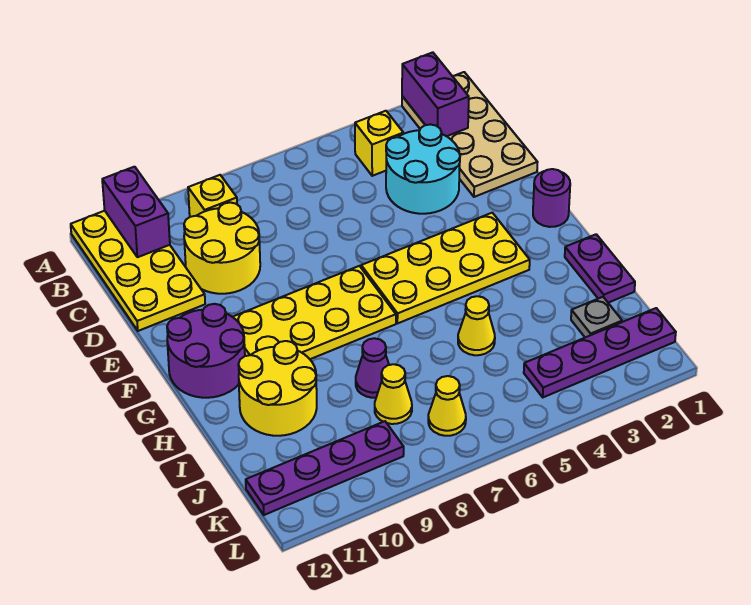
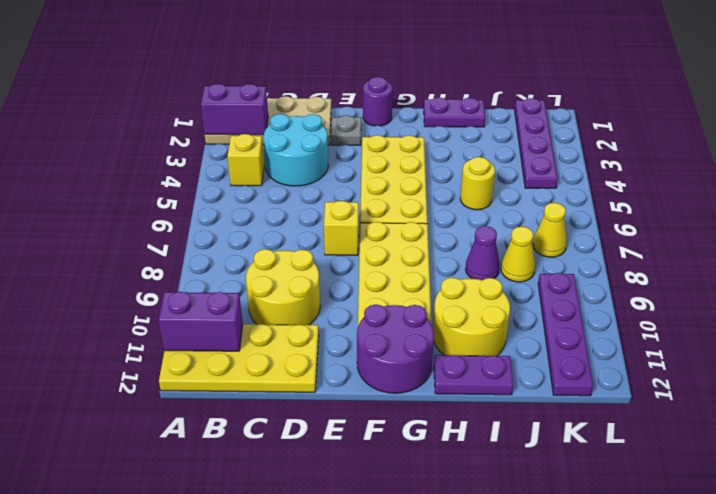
yellow brick B9 level 1 -> yellow brick E7 level 1
none -> purple plate H12:I12 level 1
yellow cone I5 level 1 -> yellow round brick I5 level 1
grey plate J2 level 1 -> grey plate E2 level 1

